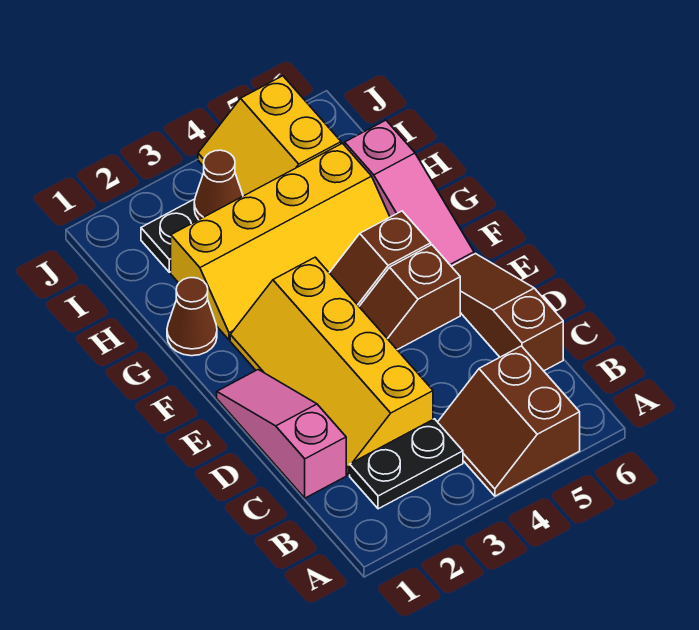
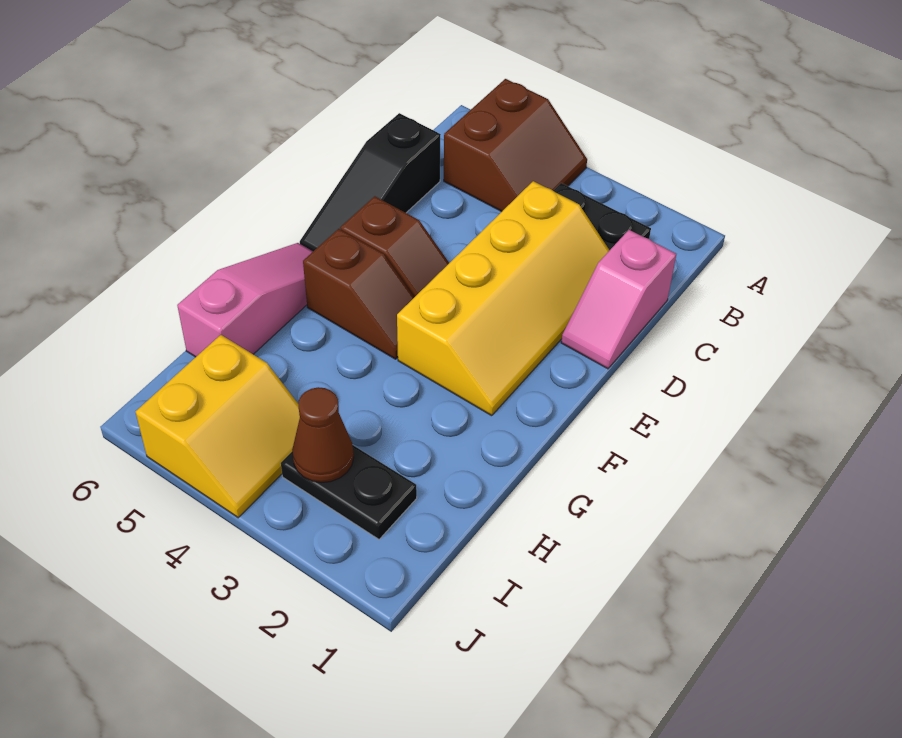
pink slope C1:E1 level 1 top C -> pink slope C1:D1 level 1 top C
brown slope C6:E6 level 1 top C -> black slope C6:E6 level 1 top C
brown cone G1 level 1 -> none
yellow slope G2:H5 level 1 top H -> none

